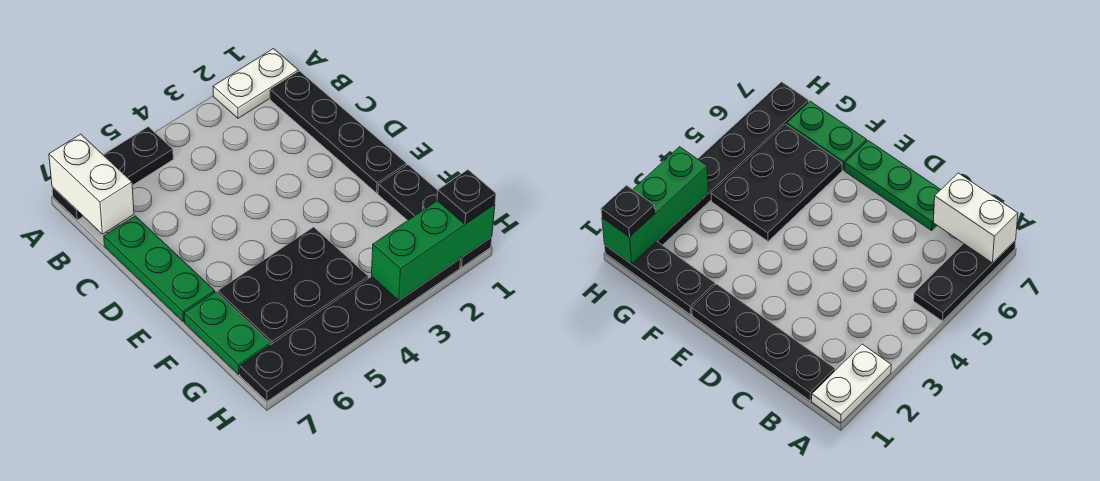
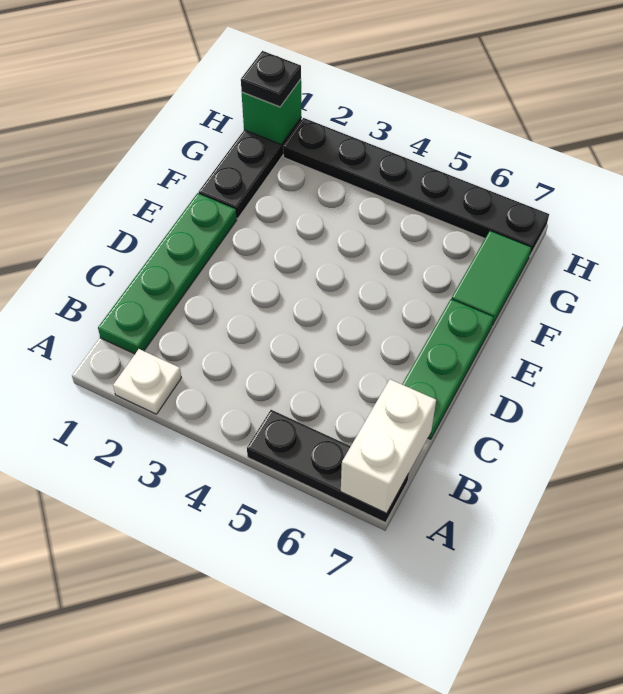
white plate A1:A2 level 1 -> white plate A2 level 1
black plate B1:E1 level 1 -> green plate B1:E1 level 1
black plate F4:G6 level 1 -> none
green plate F7:G7 level 1 -> green tile F7:G7 level 1
green brick H1:H3 level 2 -> green brick H1 level 2

